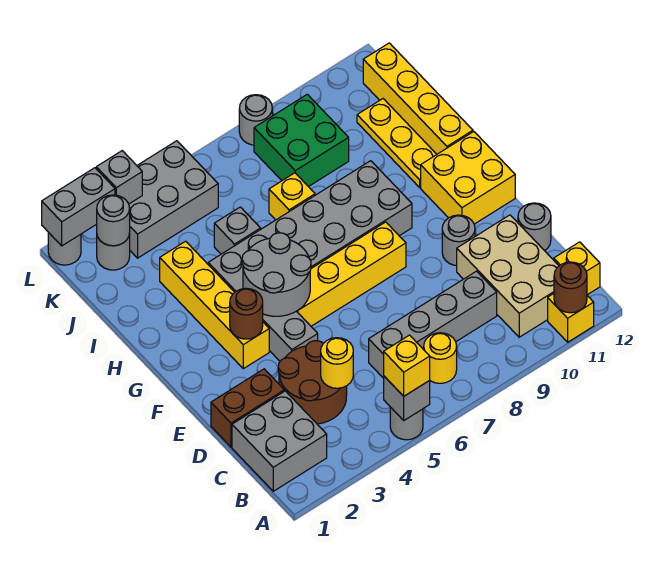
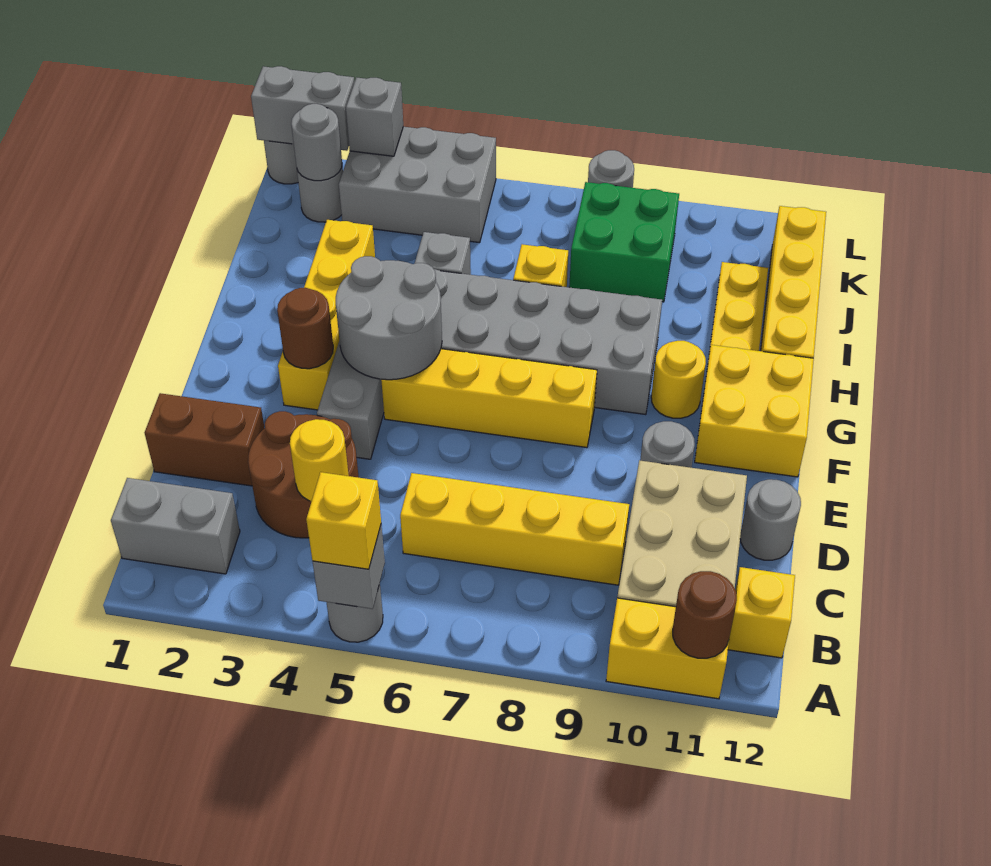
yellow brick A11 level 1 -> yellow brick A10:A11 level 1
grey brick B1:C2 level 1 -> grey brick B1:B2 level 1
yellow round brick B7 level 1 -> yellow round brick G10 level 1
grey brick C6:C9 level 1 -> yellow brick C6:C9 level 1

